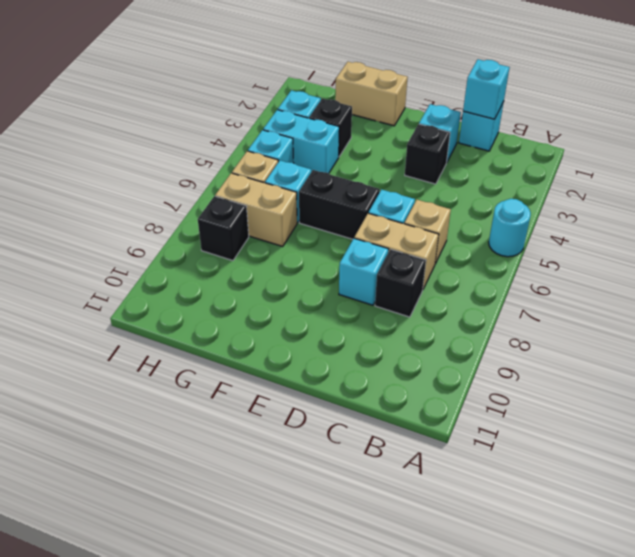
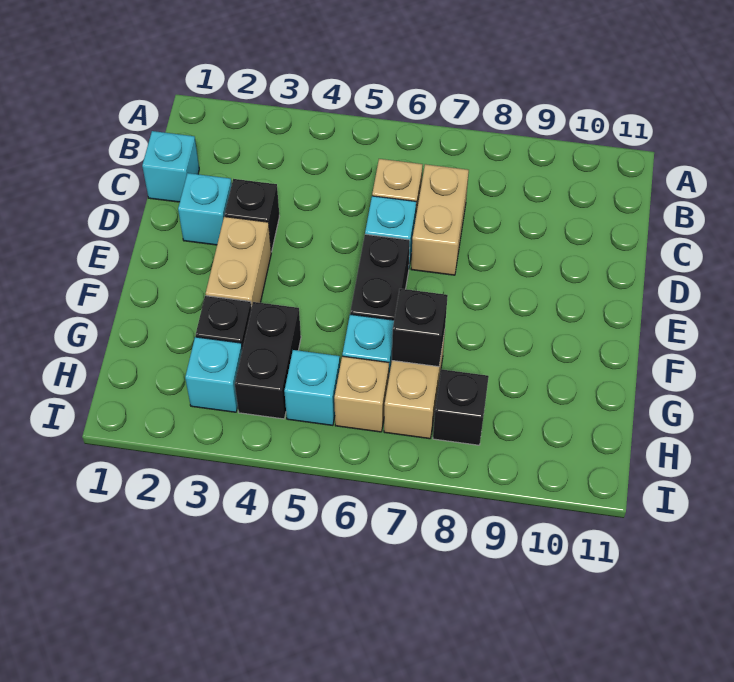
cyan round brick A5 level 1 -> none
cyan brick C1 level 2 -> none
black brick C8 level 1 -> black brick G7 level 2
cyan brick D8 level 1 -> none
tan brick F1:G1 level 1 -> tan brick E3:F3 level 1
cyan brick G4:H4 level 1 -> black brick G4:H4 level 1

